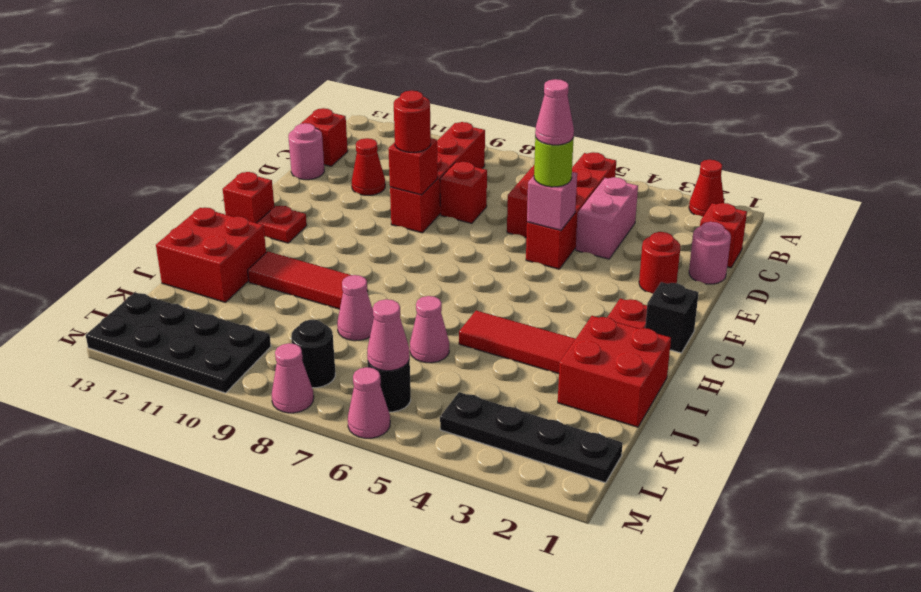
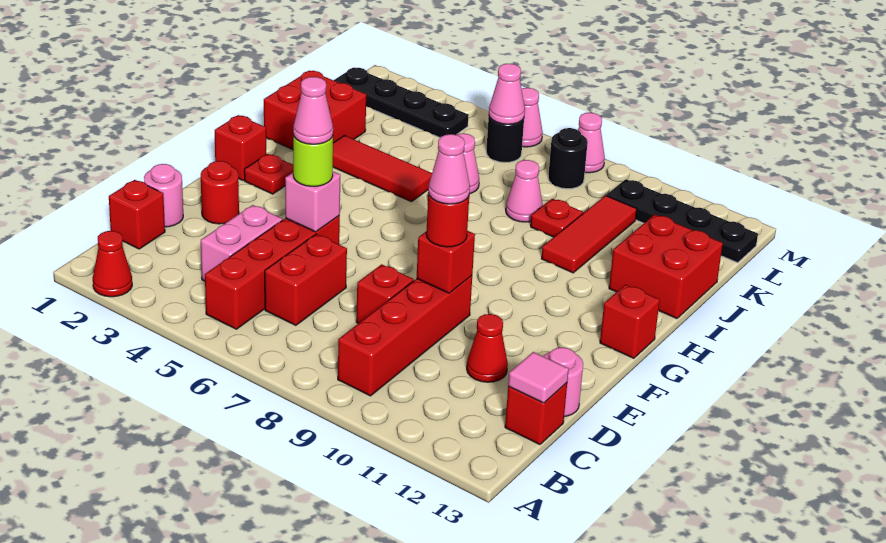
none -> pink tile C13 level 2
none -> pink cone E9 level 4
black brick G1 level 1 -> red brick G1 level 1
red plate G12 level 1 -> red plate J9 level 1
red tile I9:I11 level 1 -> red tile I10:K10 level 1
black plate L10:M13 level 1 -> black plate L10:L13 level 1

